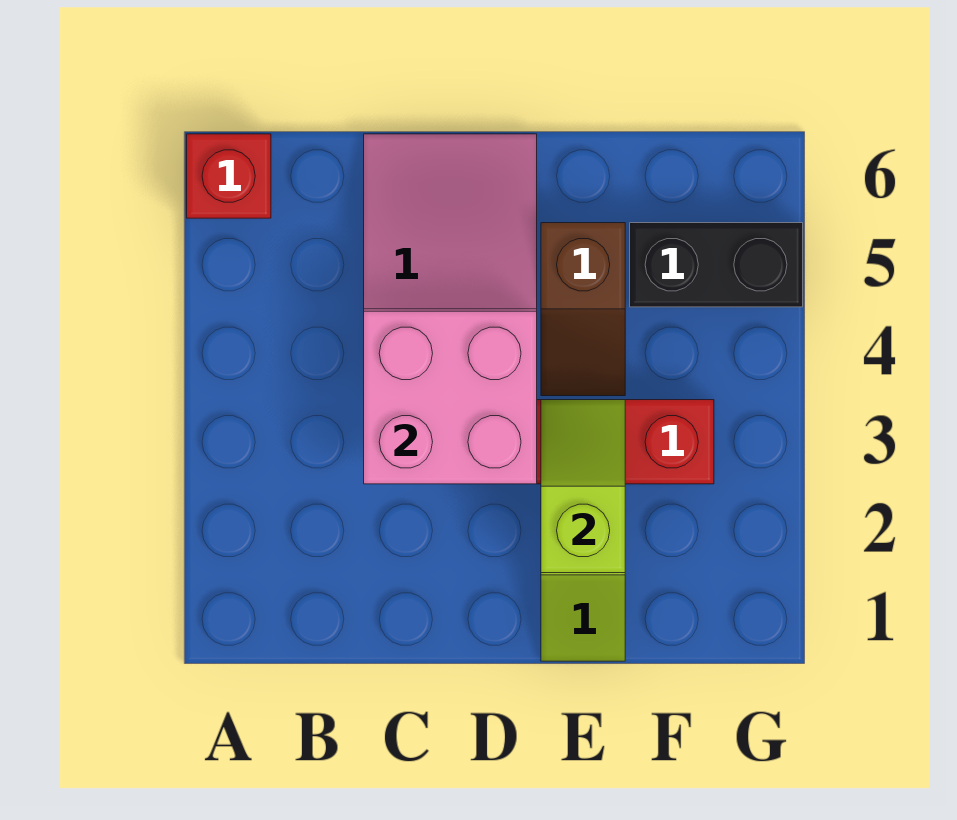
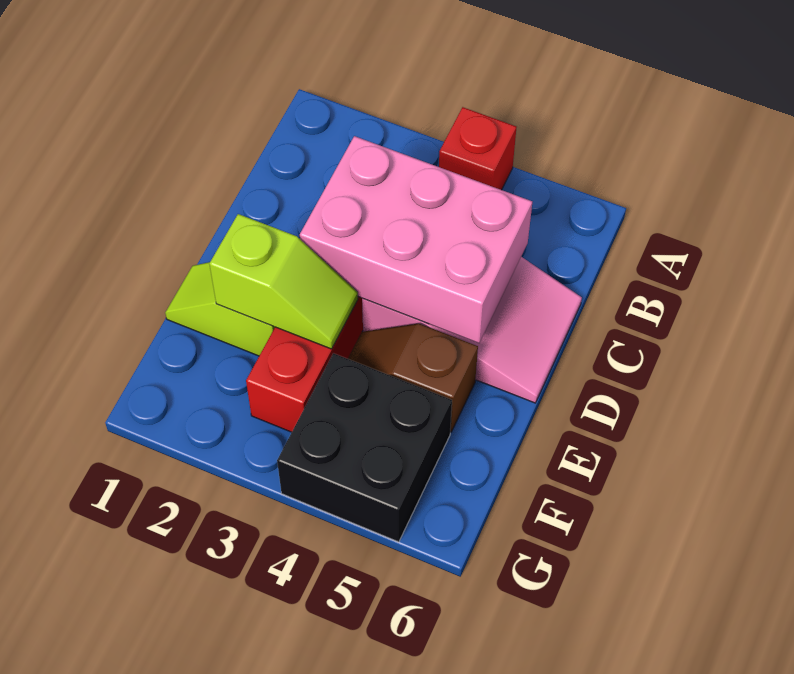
red brick A6 level 1 -> red brick A4 level 1
pink brick C3:D4 level 2 -> pink brick C3:D5 level 2
black brick F5:G5 level 1 -> black brick F4:G5 level 1

